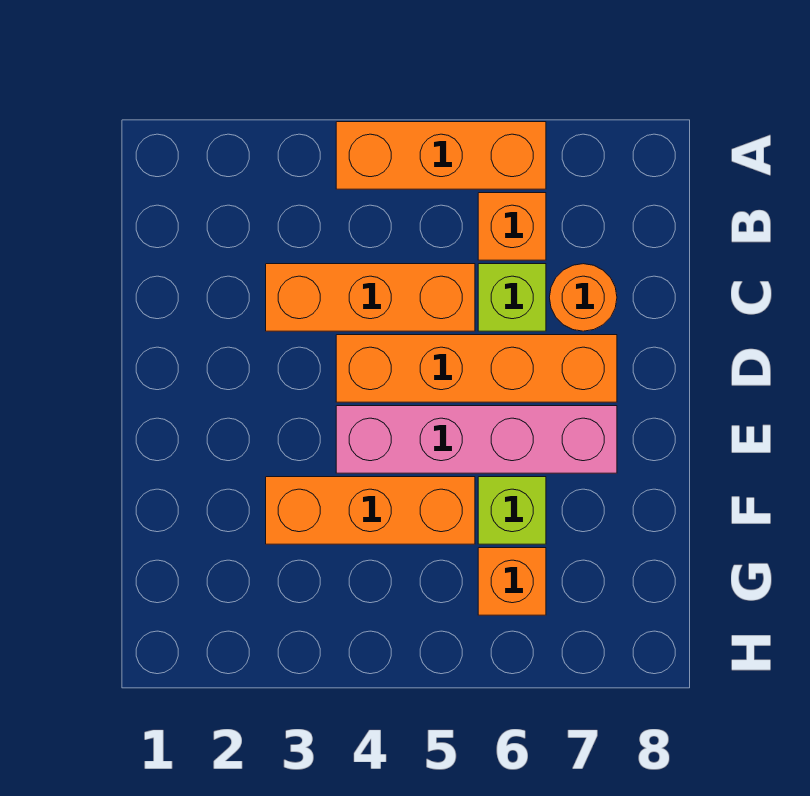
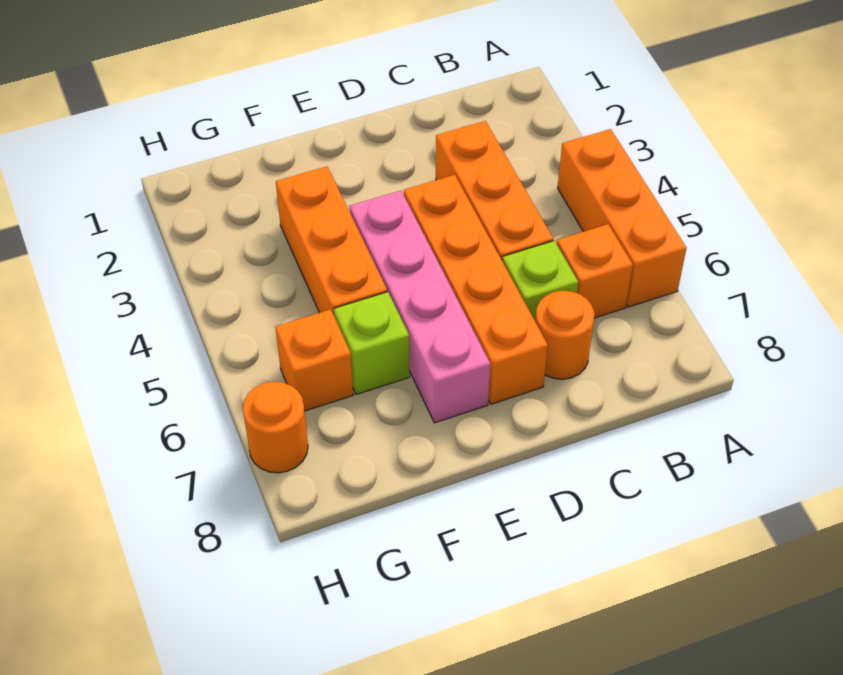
none -> orange round brick H7 level 1

